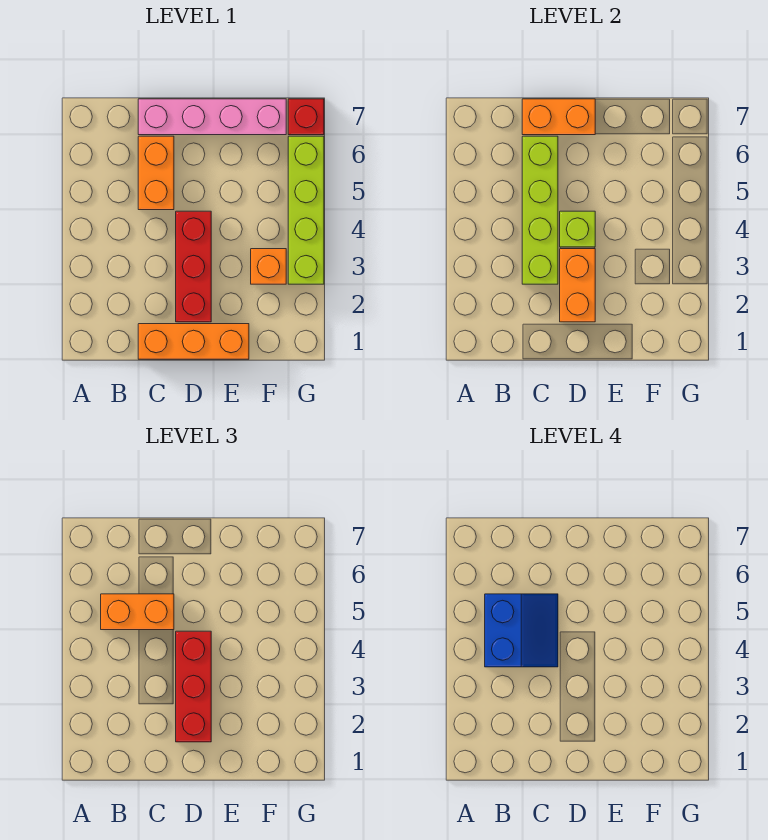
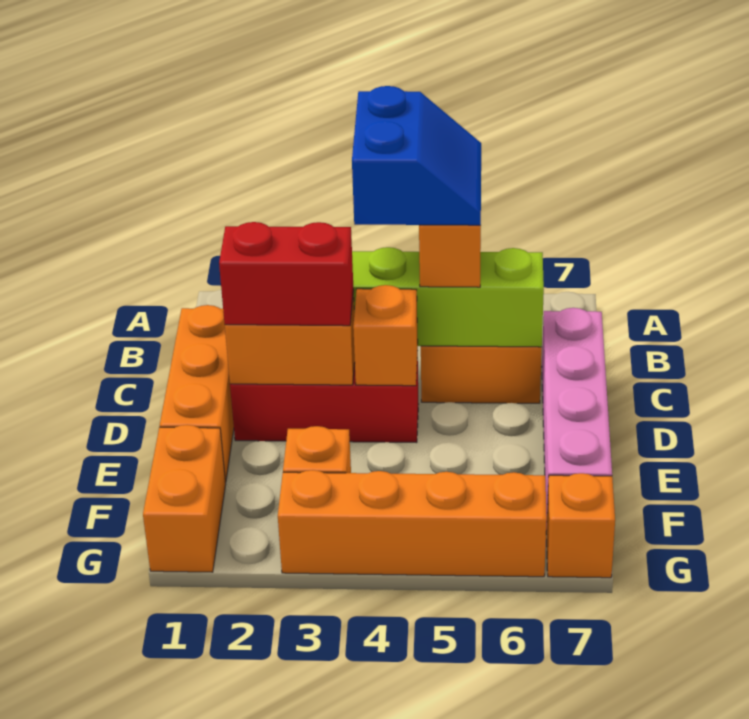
blue slope B4:C5 level 4 top B -> blue slope B4:C5 level 4 top 4
orange brick C7:D7 level 2 -> orange brick F1:G1 level 1
red brick D2:D4 level 3 -> red brick D2:D3 level 3
lime brick D4 level 2 -> orange brick D4 level 2
lime brick G3:G6 level 1 -> orange brick G3:G6 level 1
red brick G7 level 1 -> orange brick G7 level 1

